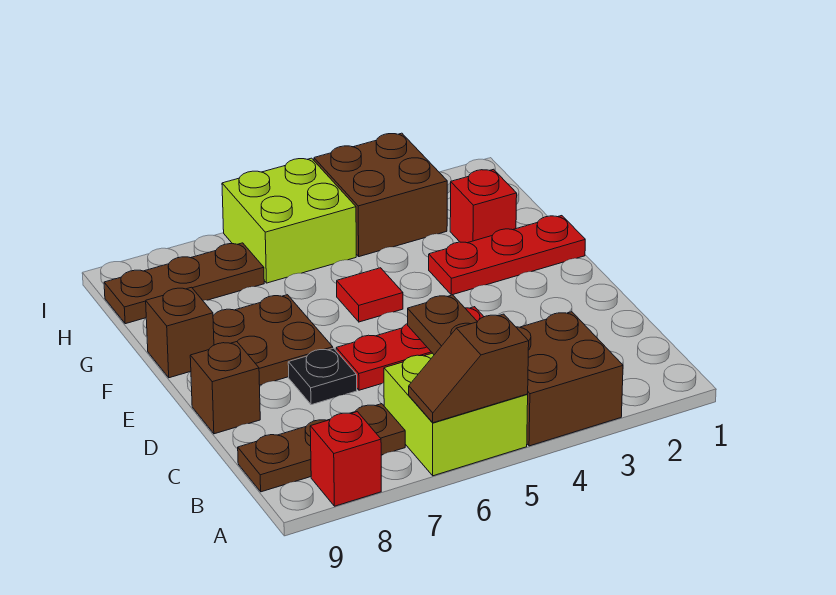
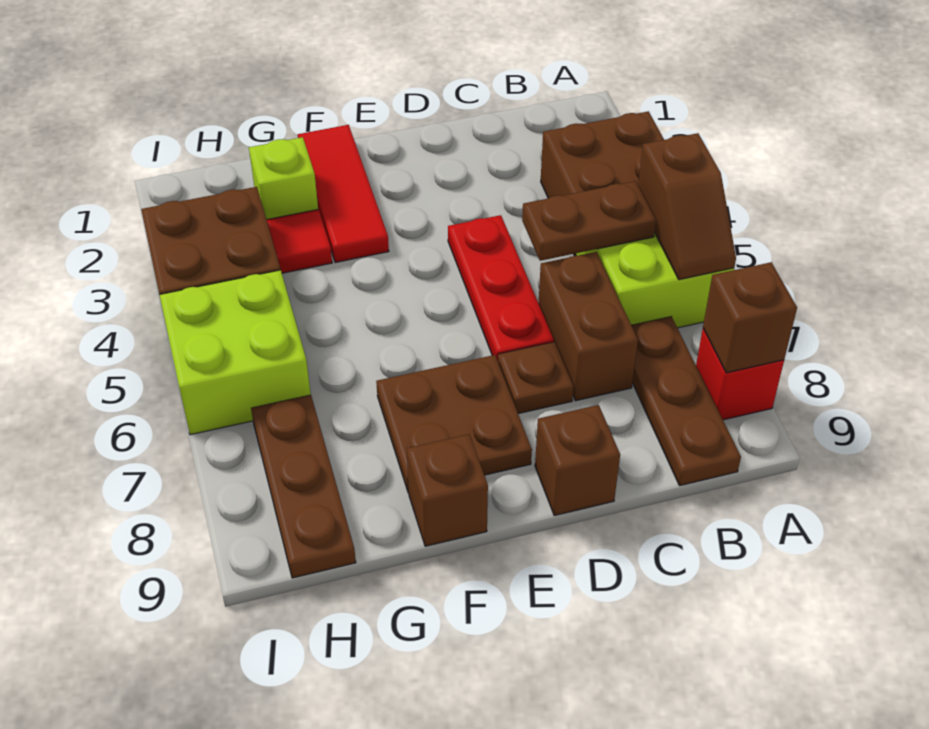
none -> brown brick A8 level 2
none -> brown brick C6:C7 level 1
black plate D7 level 1 -> brown plate D7 level 1
red plate F1:F3 level 1 -> red tile F1:F3 level 1
red tile F5 level 1 -> red tile G3 level 1
red brick G2 level 1 -> lime brick G2 level 1

